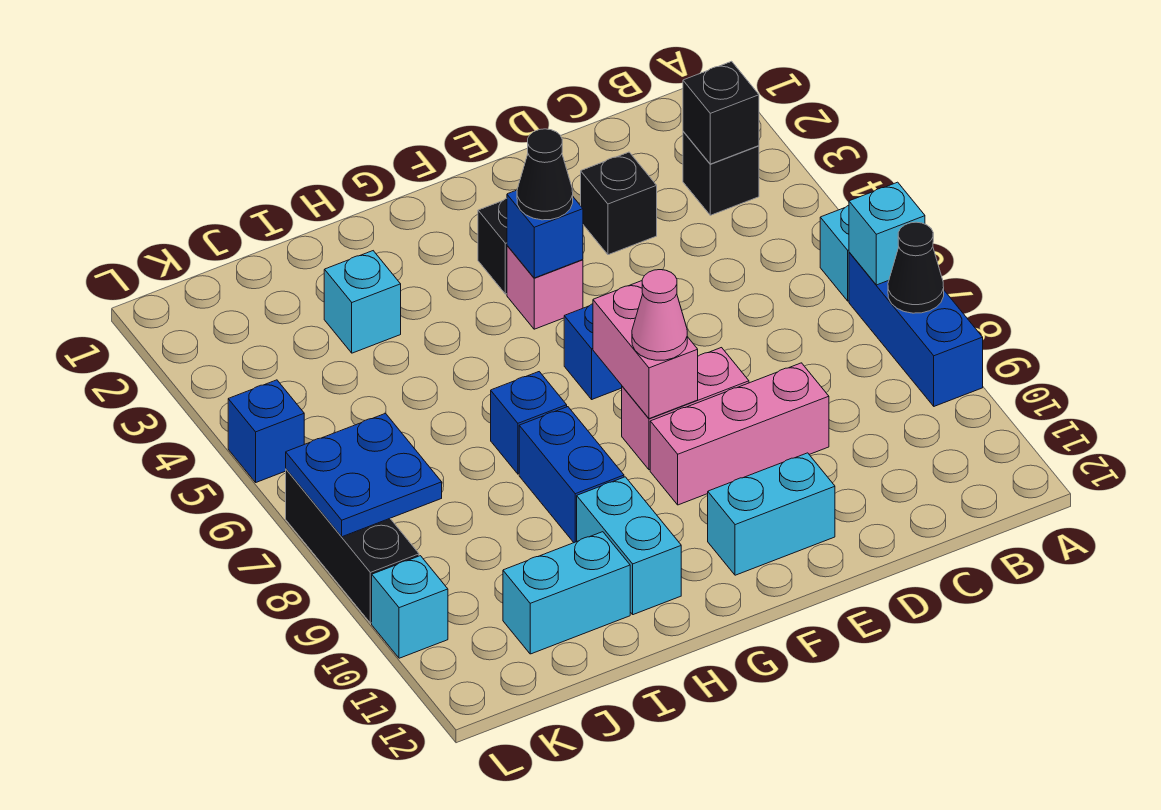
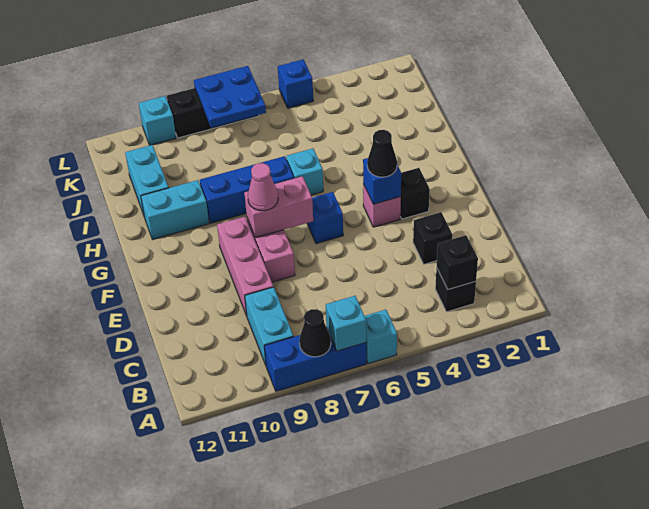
cyan brick E11:F11 level 1 -> cyan brick B9:C9 level 1
cyan brick I3 level 1 -> cyan brick H6 level 1

